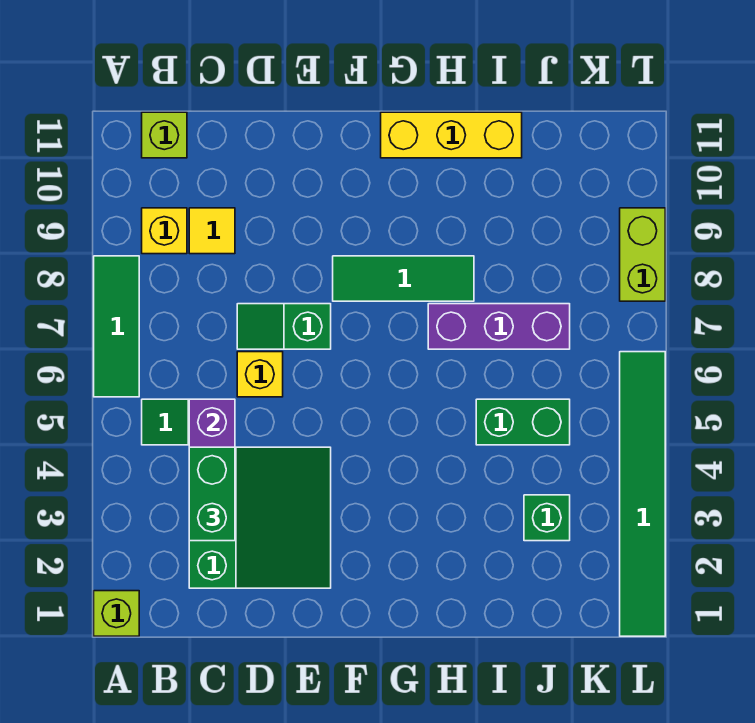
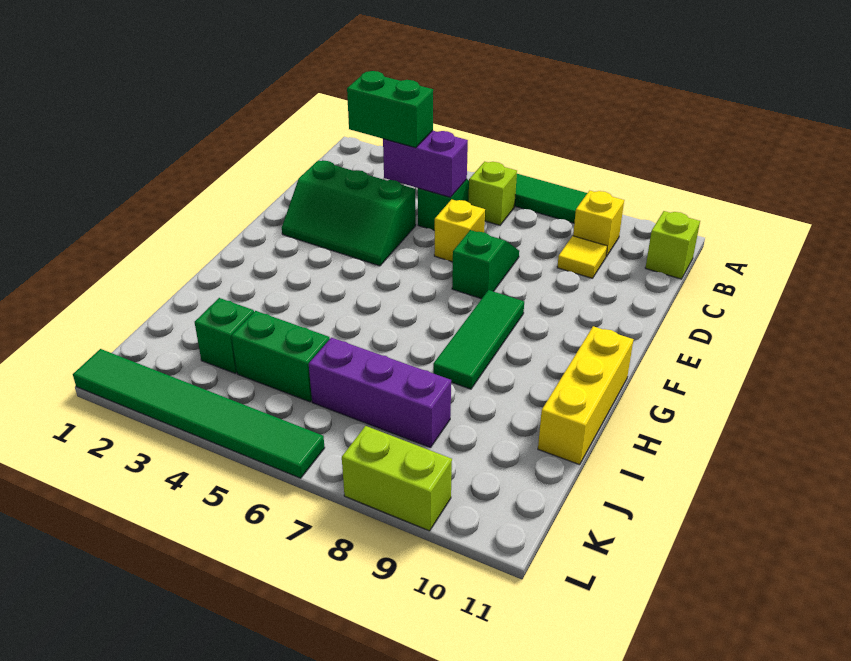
lime brick A1 level 1 -> lime brick B6 level 1
green slope C2:E4 level 1 top C -> green slope D2:E4 level 1 top D
purple brick H7:J7 level 1 -> purple brick J6:J8 level 1
green brick I5:J5 level 1 -> green brick J4:J5 level 1

